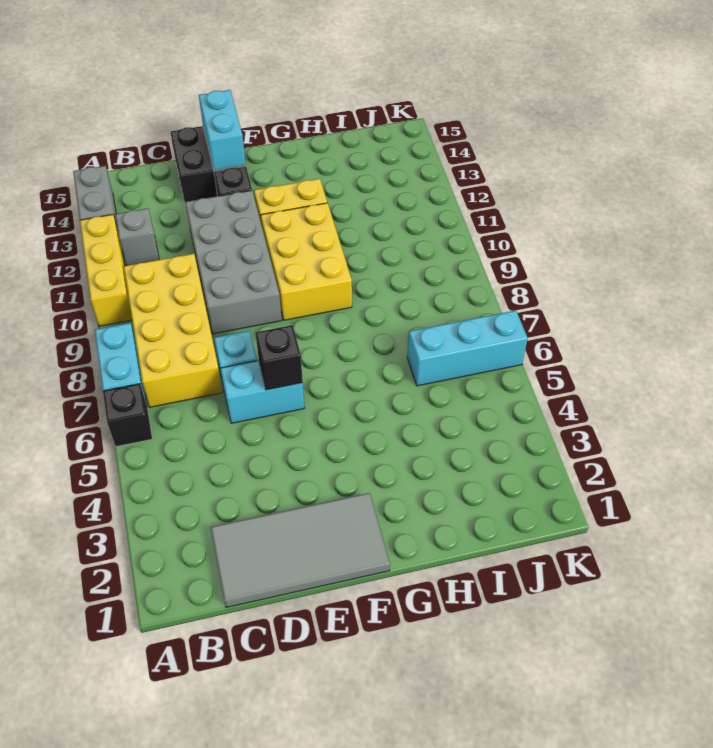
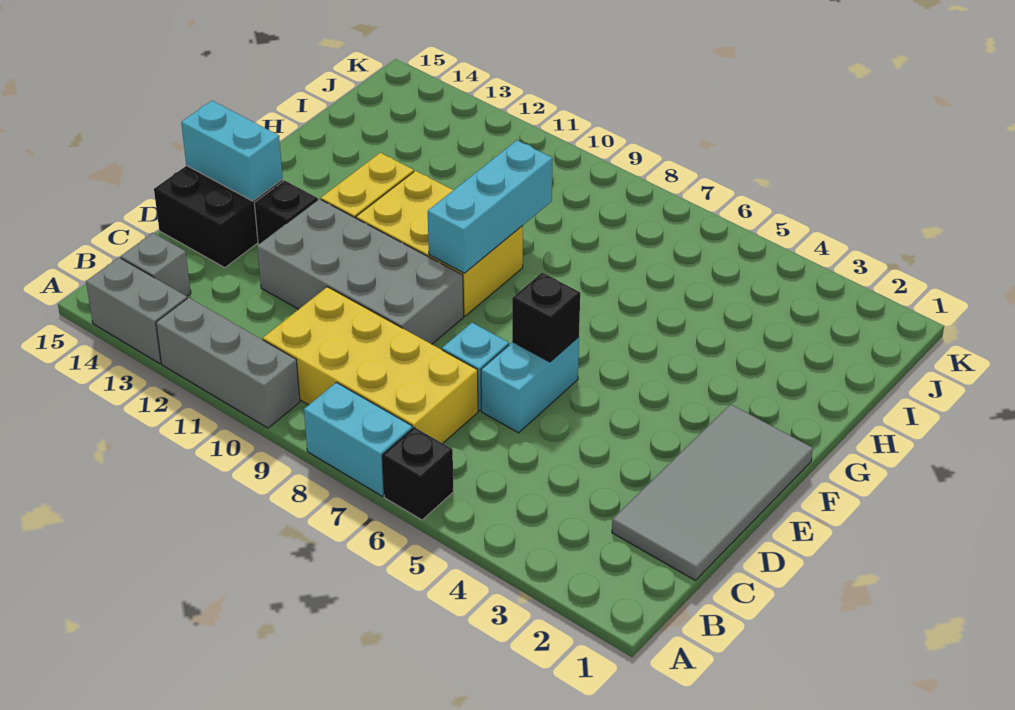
yellow brick A10:A12 level 1 -> grey brick A10:A12 level 1
grey brick B12 level 1 -> grey brick B14 level 1
cyan brick I6:K6 level 1 -> cyan brick F9:H9 level 2

